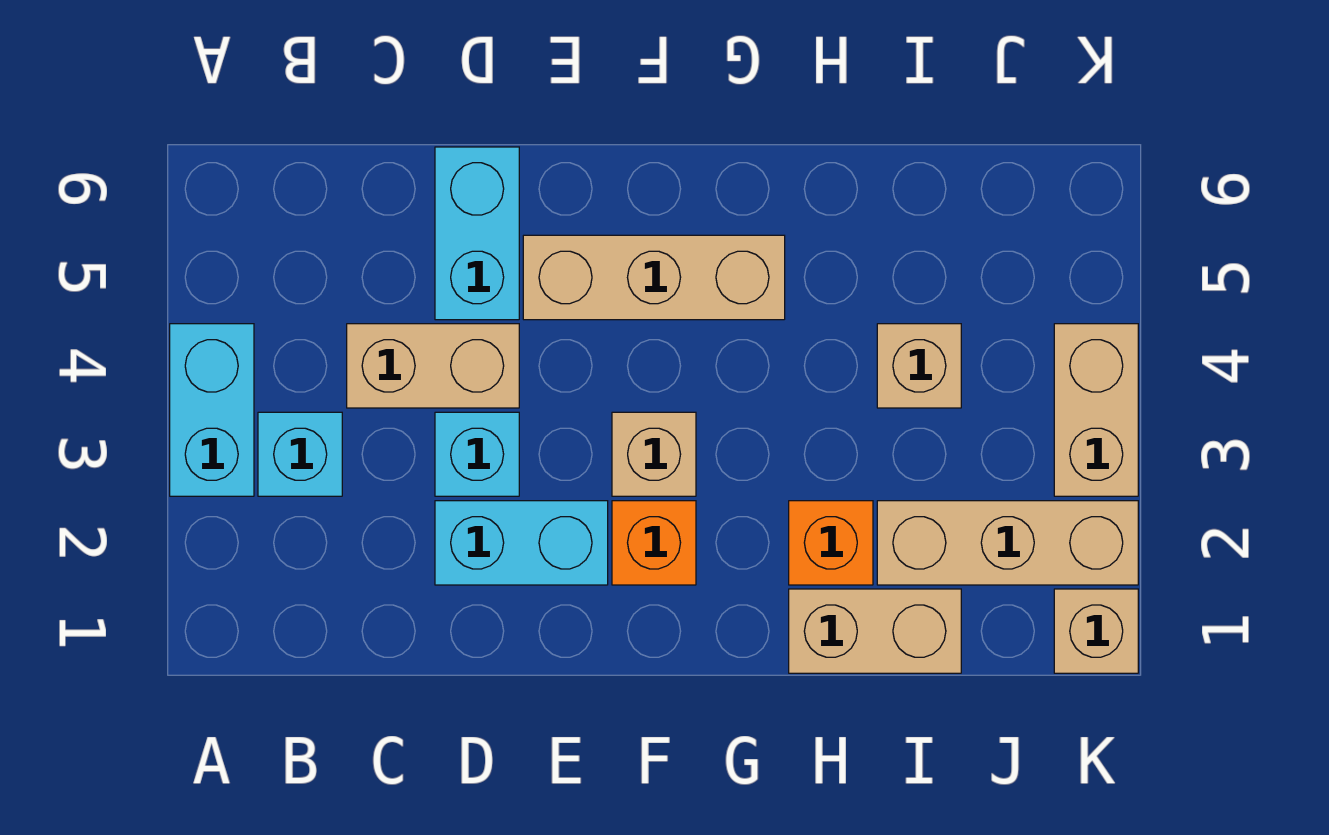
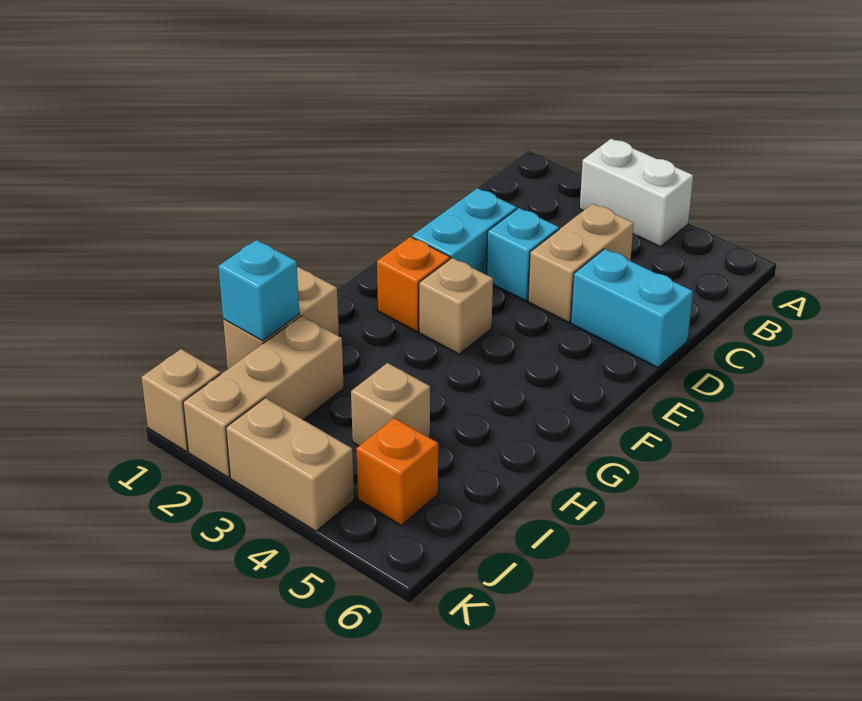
cyan brick A3:A4 level 1 -> white brick A3:A4 level 1
cyan brick B3 level 1 -> cyan brick I1 level 2
tan brick E5:G5 level 1 -> none
orange brick H2 level 1 -> orange brick J5 level 1

